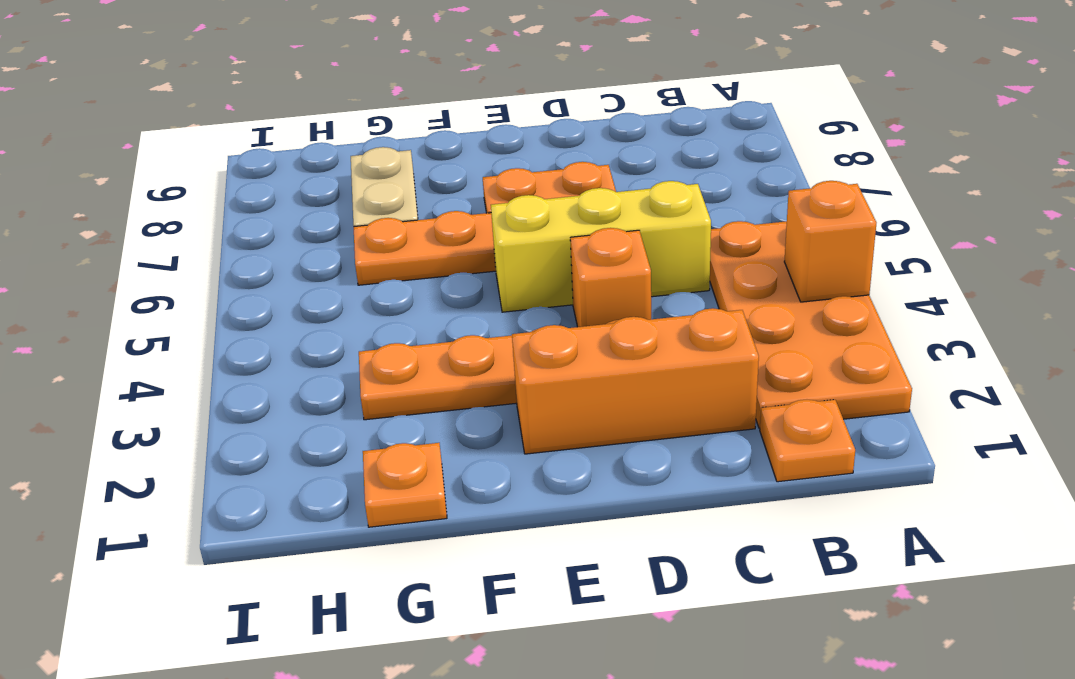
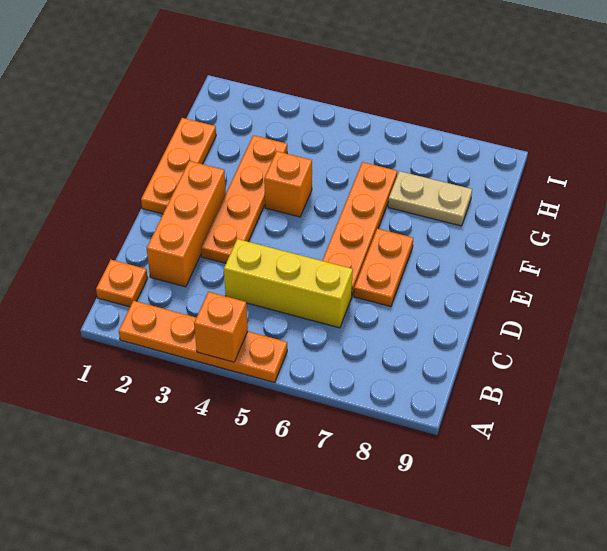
orange plate A2:B5 level 1 -> orange plate A2:A5 level 1
yellow brick C5:E5 level 1 -> yellow brick C4:C6 level 1
orange brick D4 level 1 -> orange brick F4 level 1
orange plate G1 level 1 -> orange plate E1:G1 level 1

